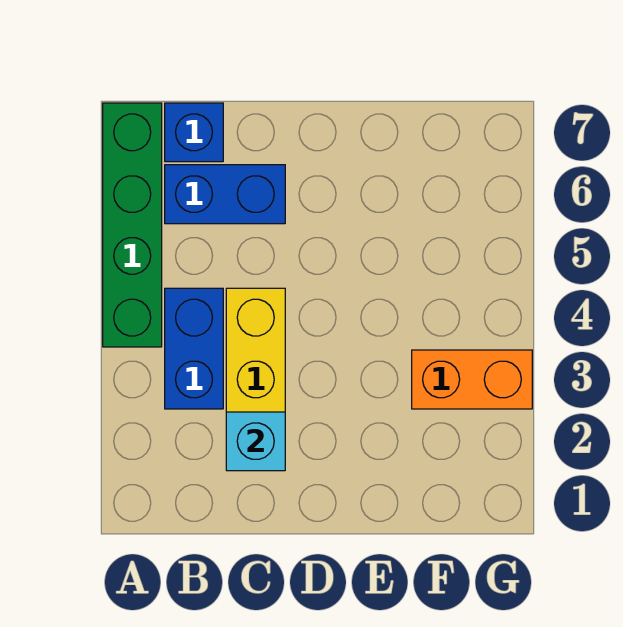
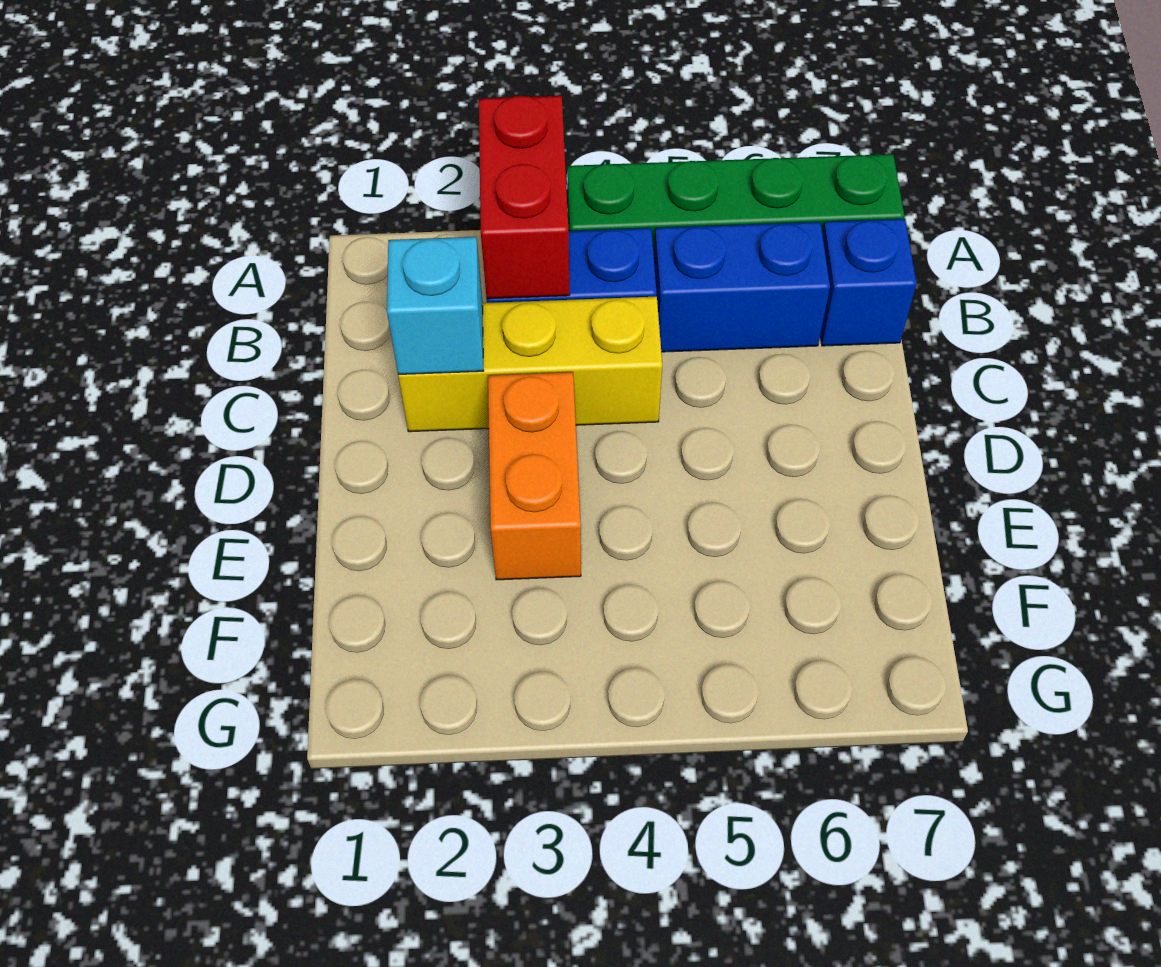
none -> red brick A3:B3 level 2
blue brick B6:C6 level 1 -> blue brick B5:B6 level 1
orange brick F3:G3 level 1 -> orange brick D3:E3 level 1

